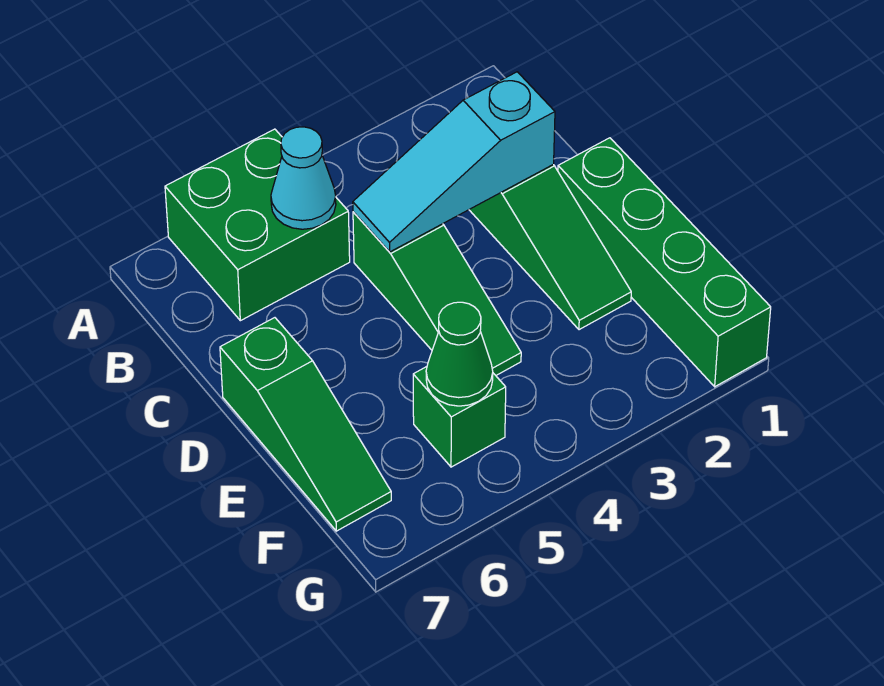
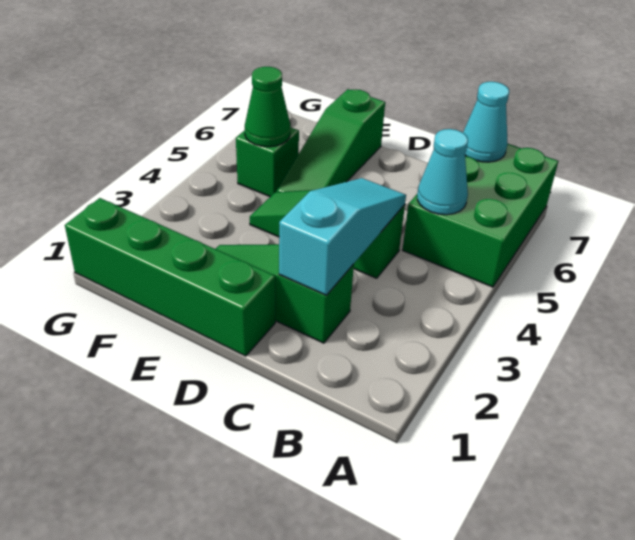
green brick A5:B6 level 1 -> green brick A5:B7 level 1
none -> cyan cone B7 level 2
green slope D7:F7 level 1 top D -> green slope E5:E7 level 1 top 7

